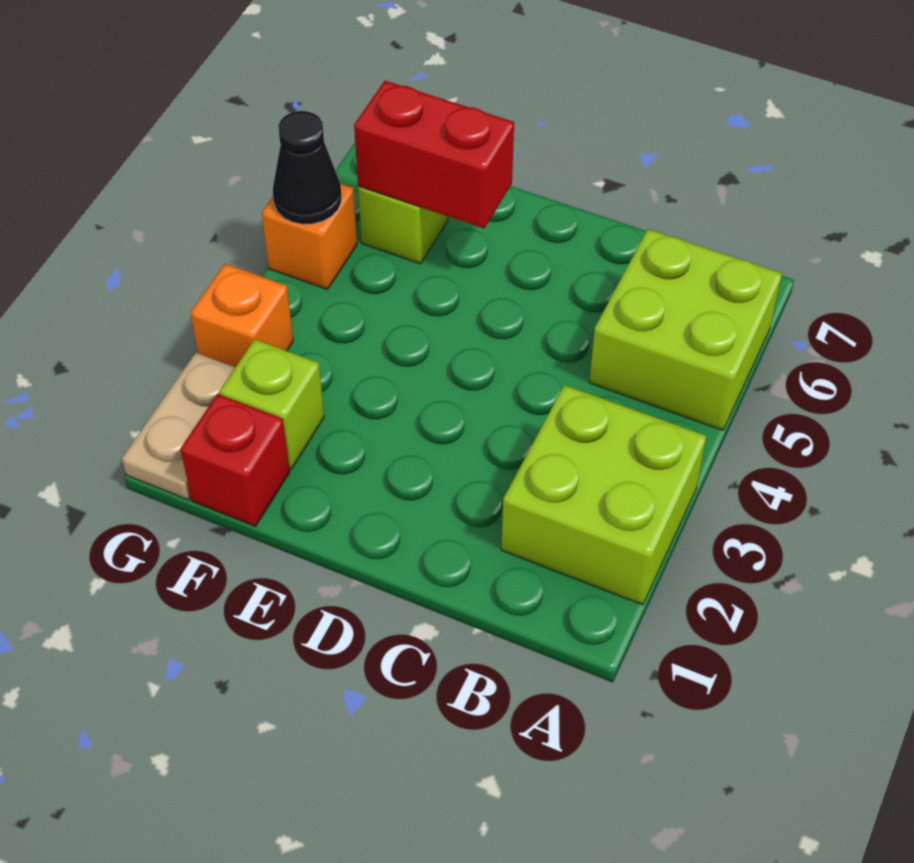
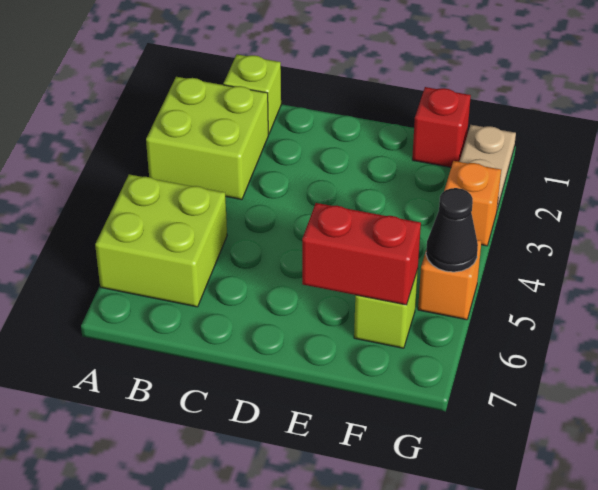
lime brick F2 level 1 -> lime brick B1 level 1

